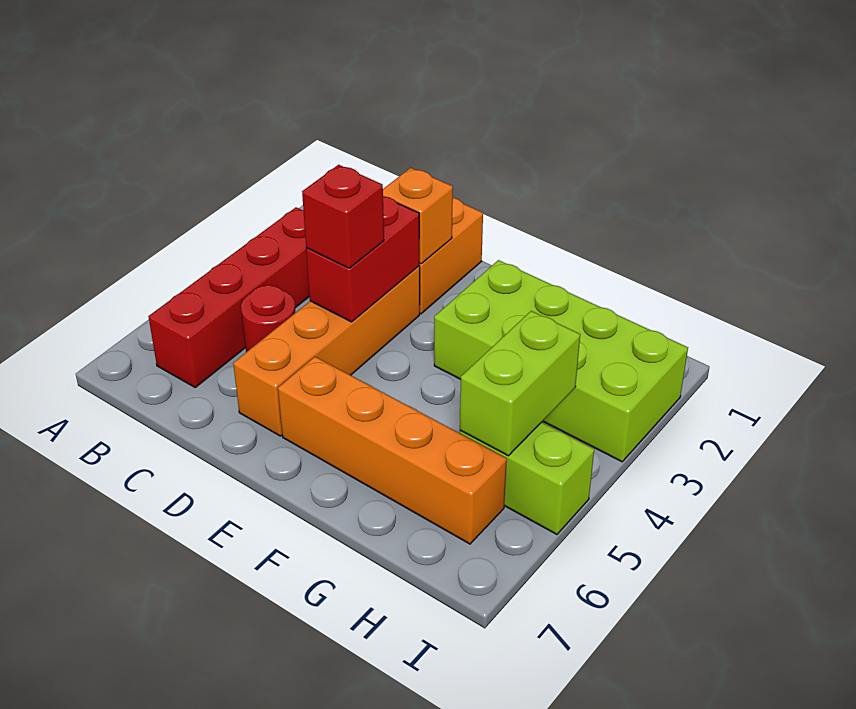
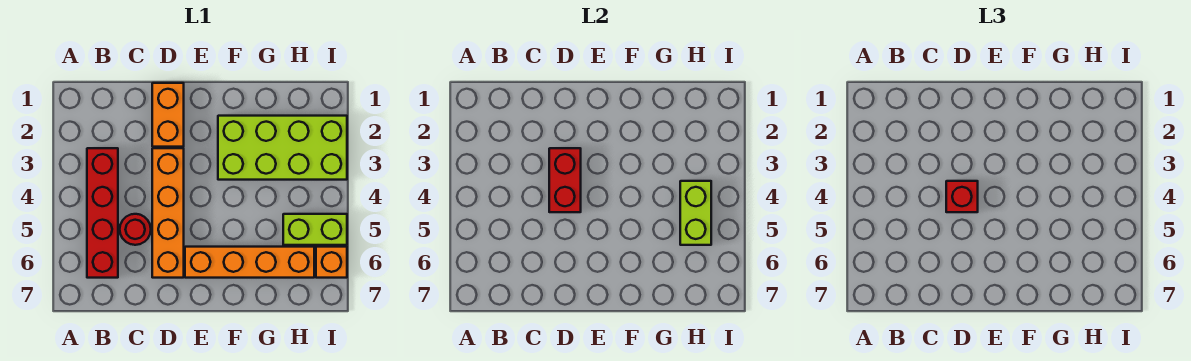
orange brick D2 level 2 -> orange brick I6 level 1

